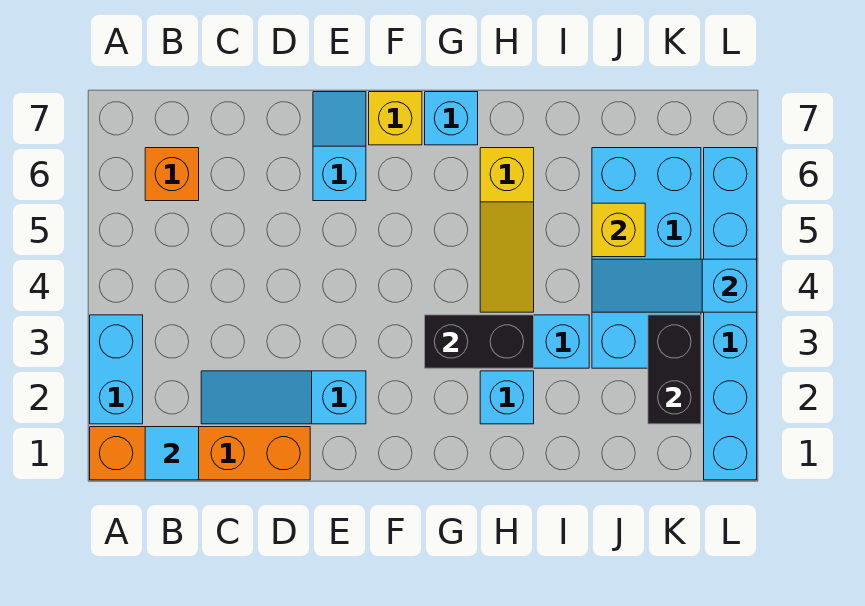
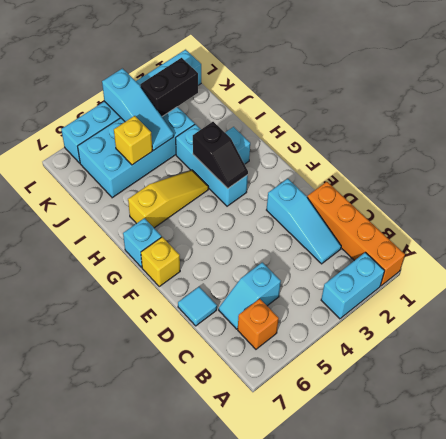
cyan tile B1 level 2 -> cyan tile D7 level 1
cyan slope E6:E7 level 1 top 6 -> cyan slope C5:C6 level 1 top 5
black brick G3:H3 level 2 -> black slope G3:H3 level 2 top H

